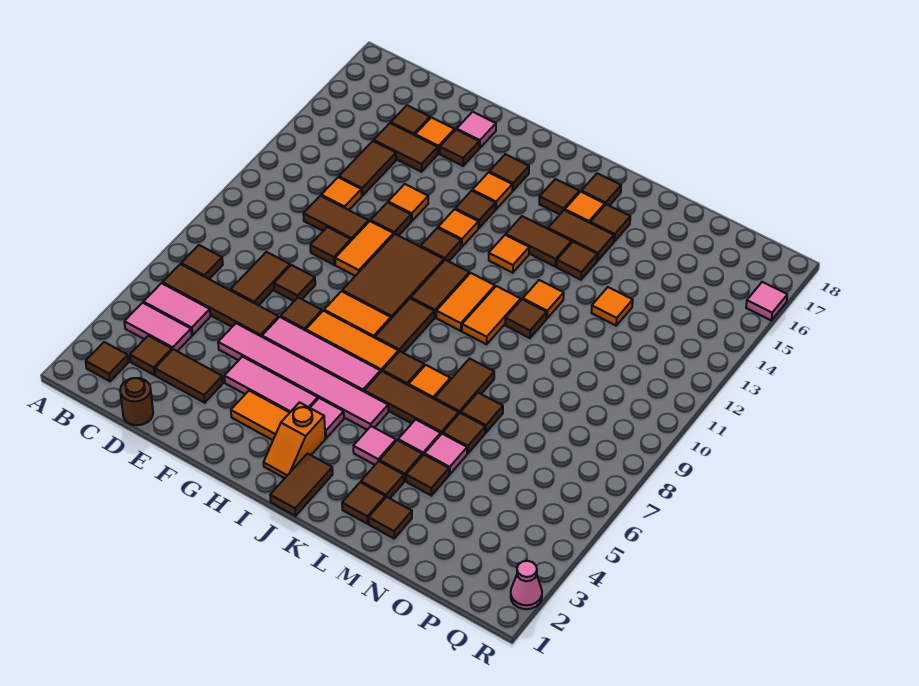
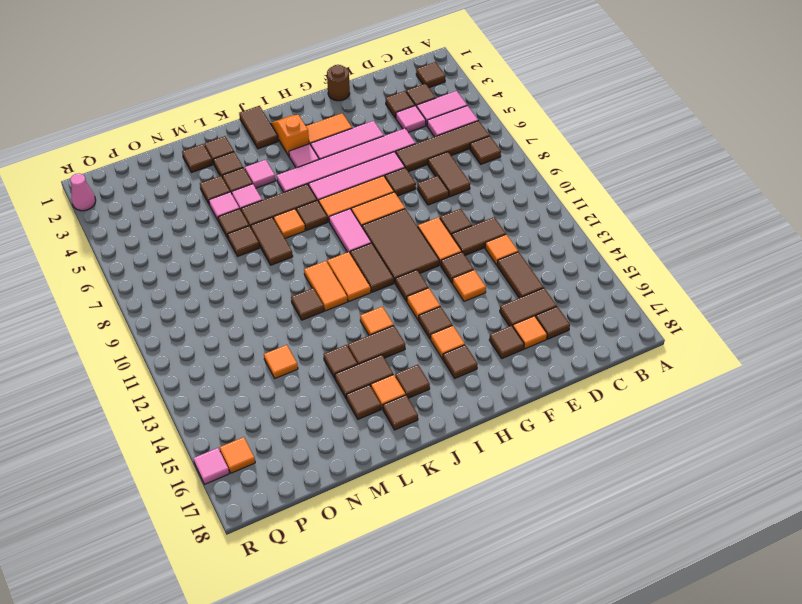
brown round brick D1 level 1 -> brown round brick F1 level 1
brown tile D3:E3 level 1 -> brown tile D3 level 1
pink tile F17 level 1 -> pink tile D4 level 1
brown tile I8:I9 level 1 -> pink tile I8:I9 level 1
orange tile L12 level 1 -> orange tile Q16 level 1

